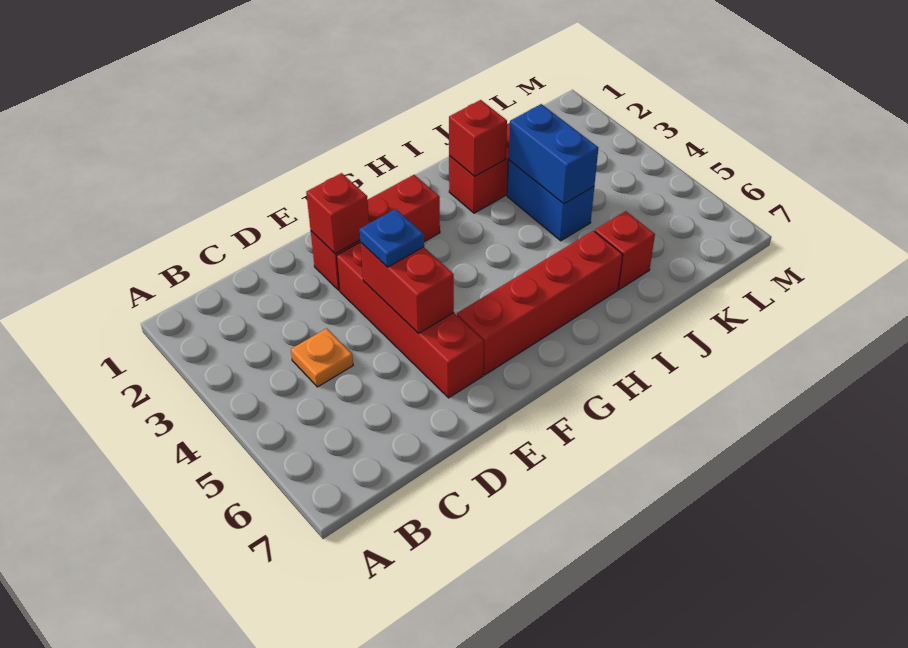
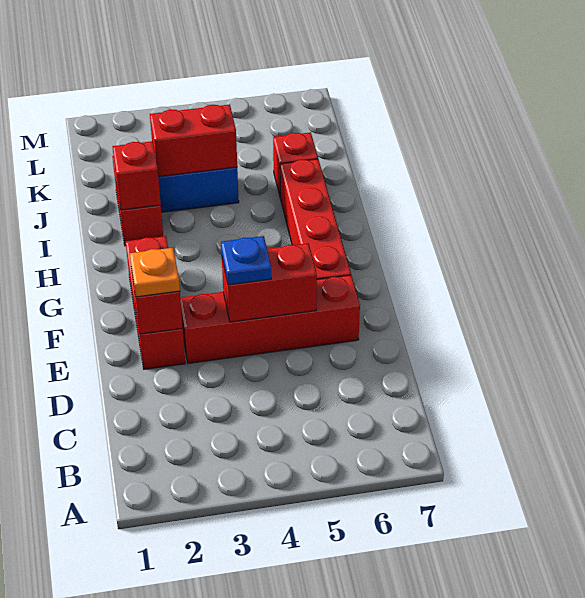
orange plate C4 level 1 -> orange plate E2 level 3
blue brick J3:J4 level 2 -> red brick J3:J4 level 2

